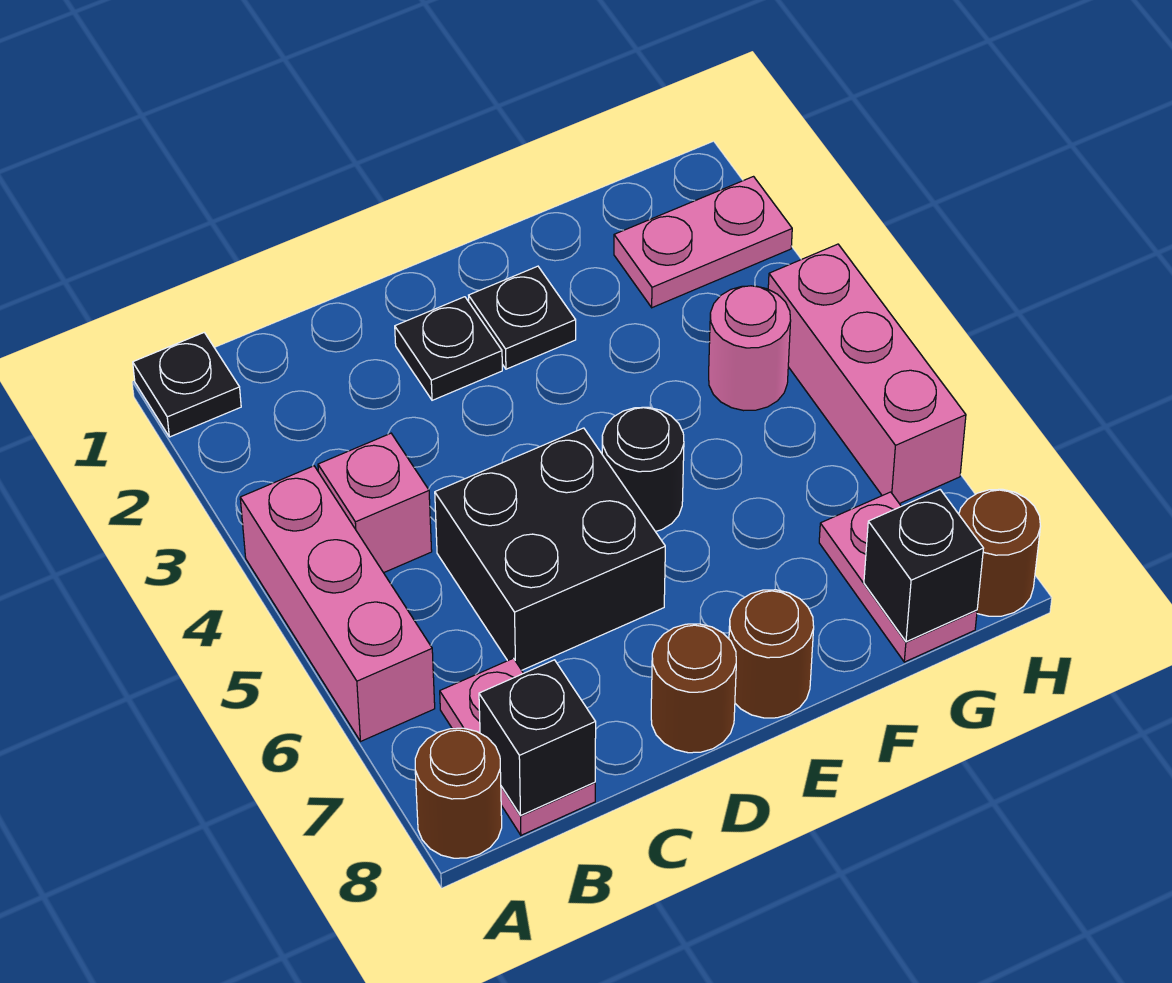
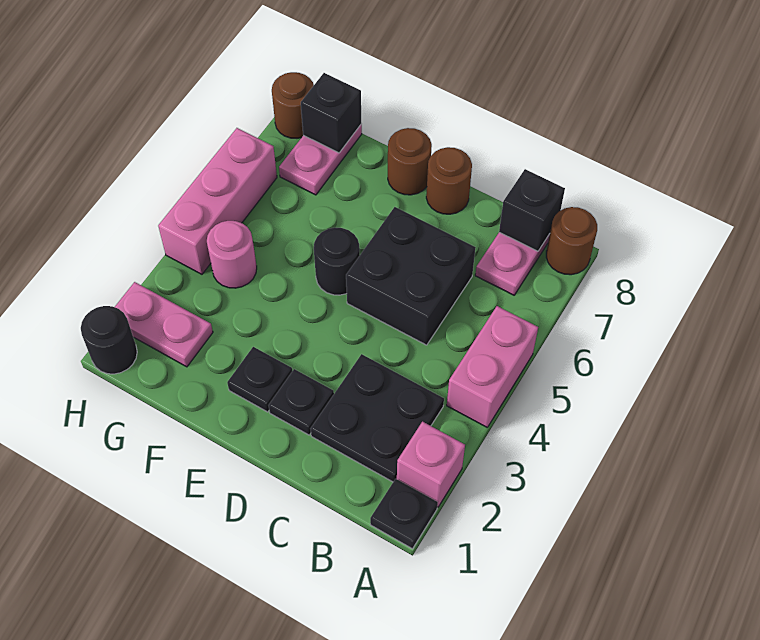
pink brick A4:A6 level 1 -> pink brick A4:A5 level 1
none -> black plate B2:C3 level 1
pink brick B4 level 1 -> pink brick A2 level 1
none -> black round brick H1 level 1

